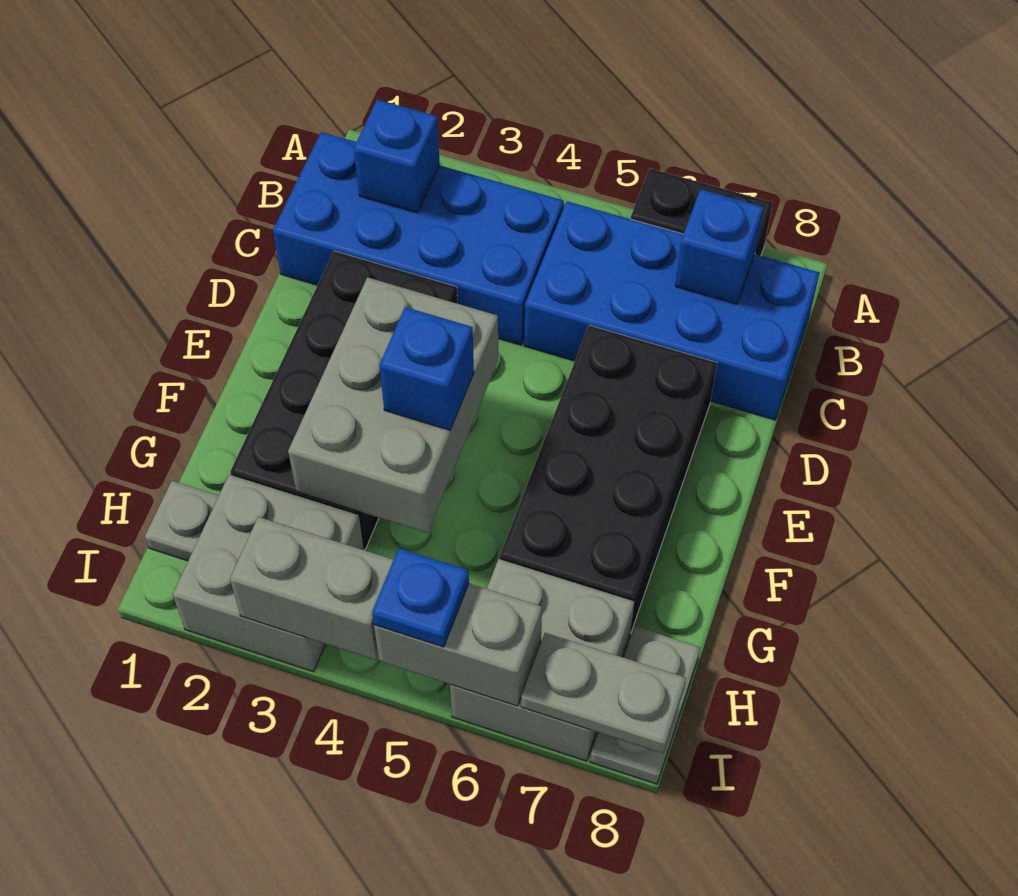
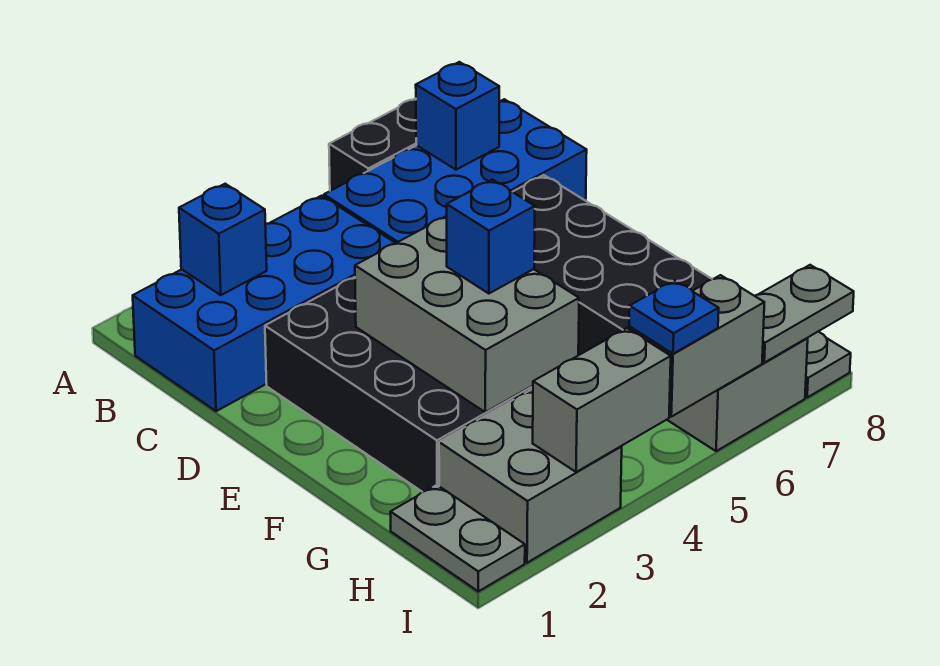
grey plate H1 level 1 -> grey plate H1:I1 level 1

